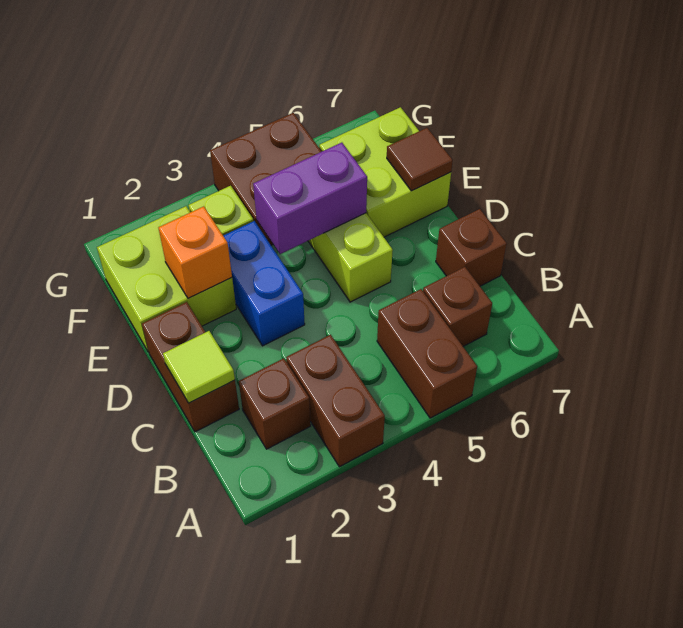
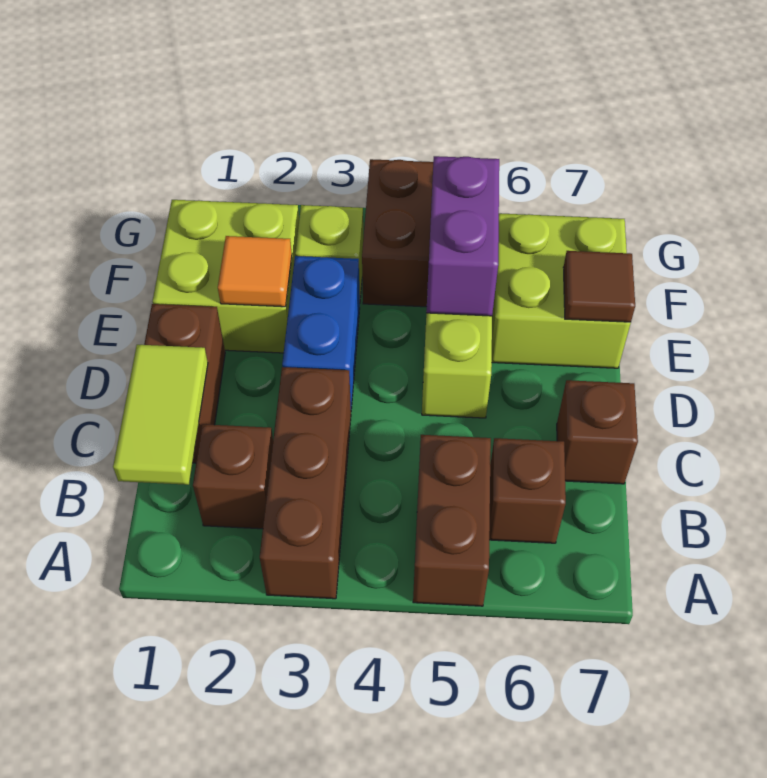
brown brick A3:B3 level 1 -> brown brick A3:C3 level 1
lime tile C1 level 2 -> lime tile B1:C1 level 2
orange brick E2 level 2 -> orange tile E2 level 2
purple brick E4:E5 level 2 -> purple brick E5:F5 level 2

